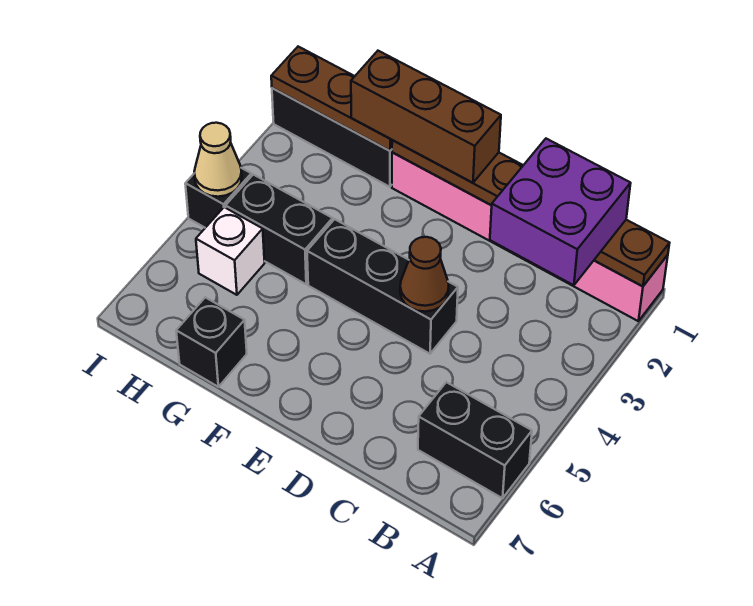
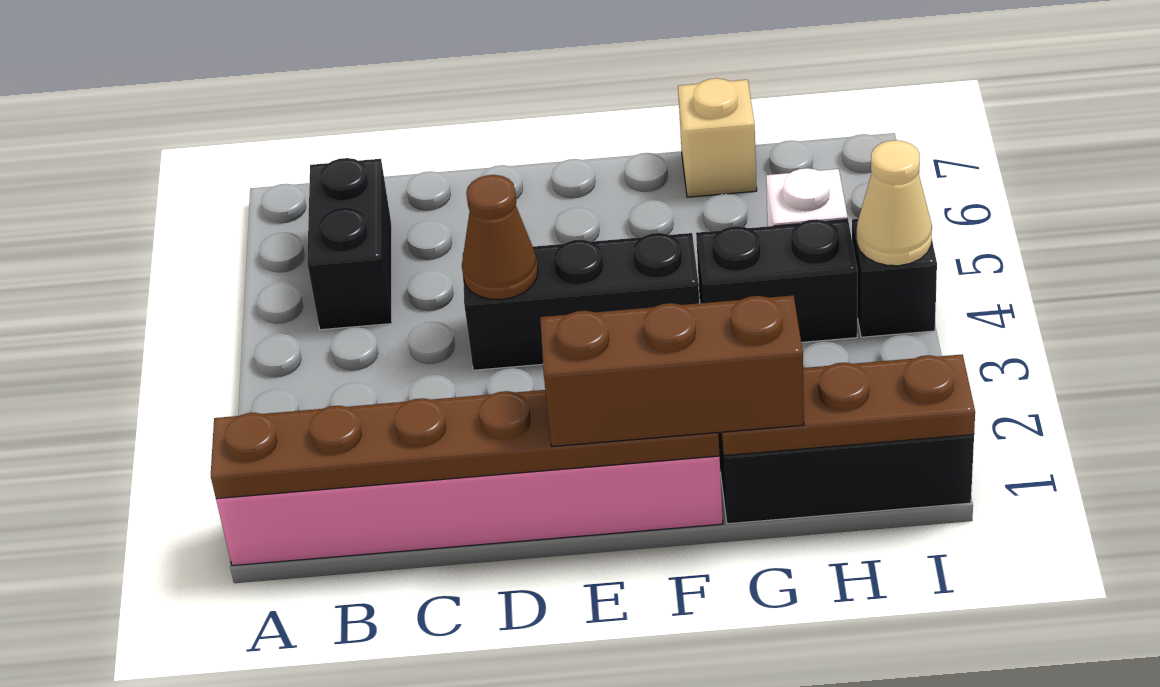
black brick A6:B6 level 1 -> black brick B5:B6 level 1
purple brick B1:C2 level 3 -> none
black brick G7 level 1 -> tan brick G7 level 1

